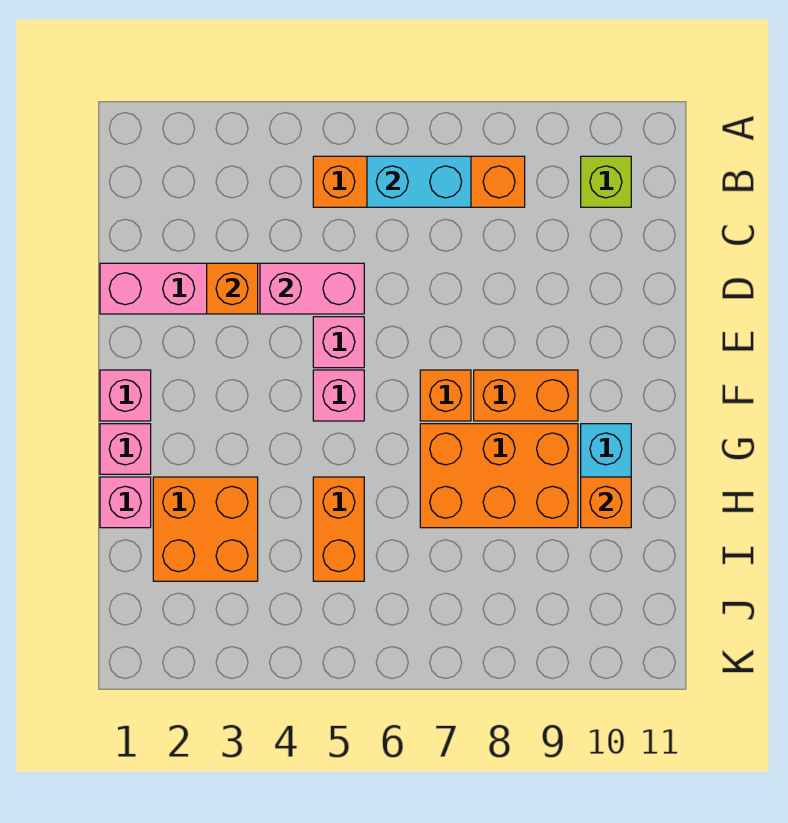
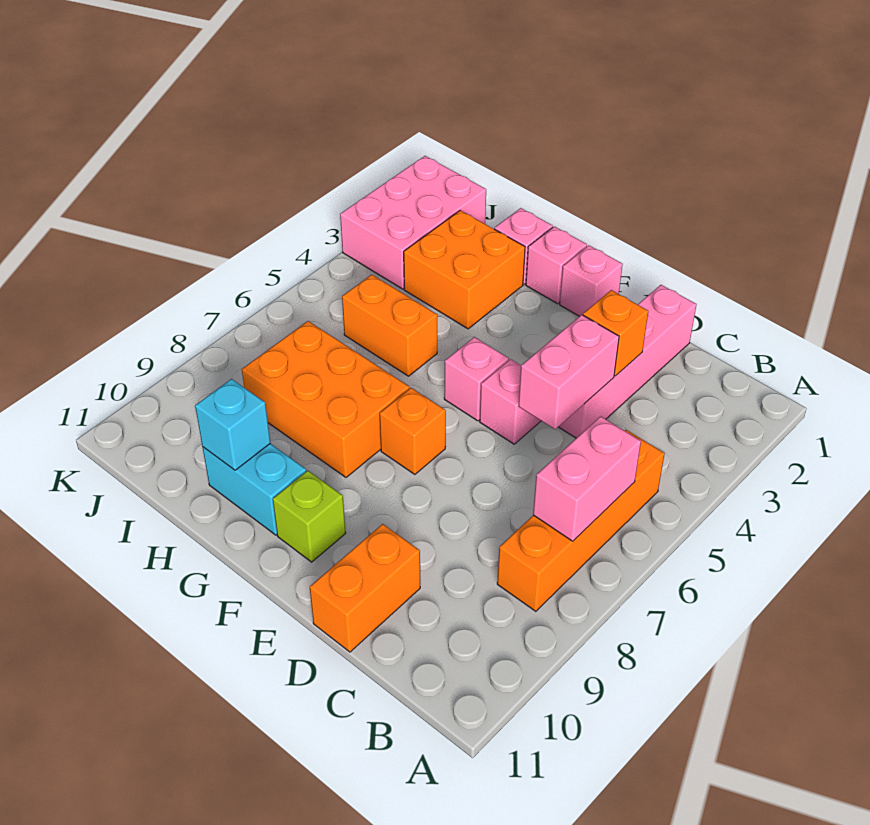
cyan brick B6:B7 level 2 -> pink brick B6:B7 level 2
lime brick B10 level 1 -> lime brick F10 level 1
orange brick F8:F9 level 1 -> orange brick D10:D11 level 1
orange brick G7:H9 level 1 -> orange brick G7:I8 level 1
orange brick H10 level 2 -> cyan brick H10 level 2
none -> pink brick J1:K3 level 1

